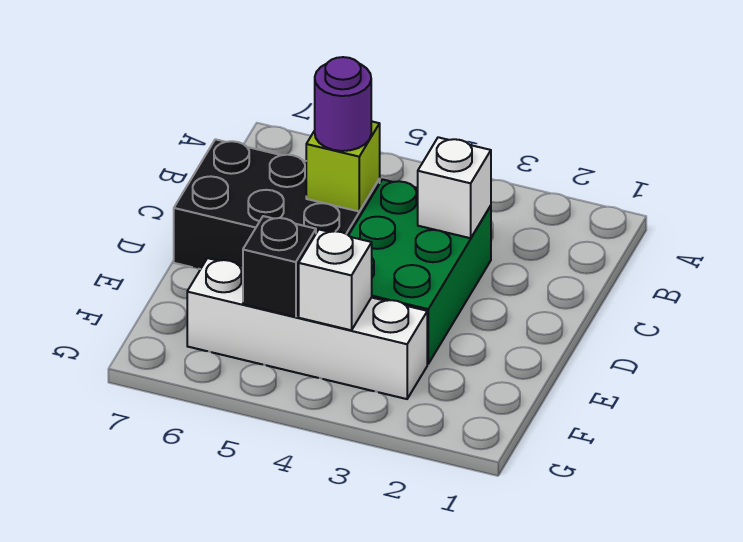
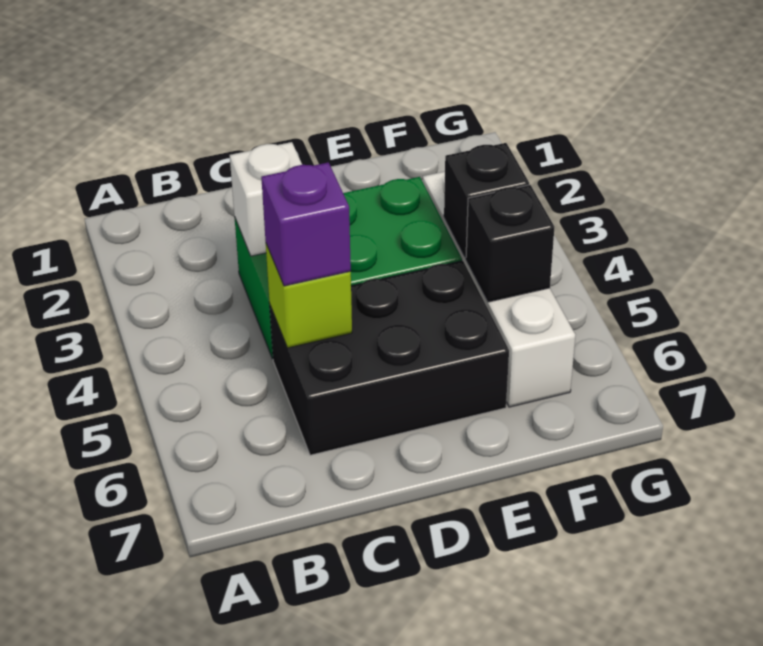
black brick C5:D7 level 1 -> black brick C5:E6 level 1
purple round brick C5 level 3 -> purple brick C5 level 3
white brick F4 level 2 -> black brick F4 level 2

